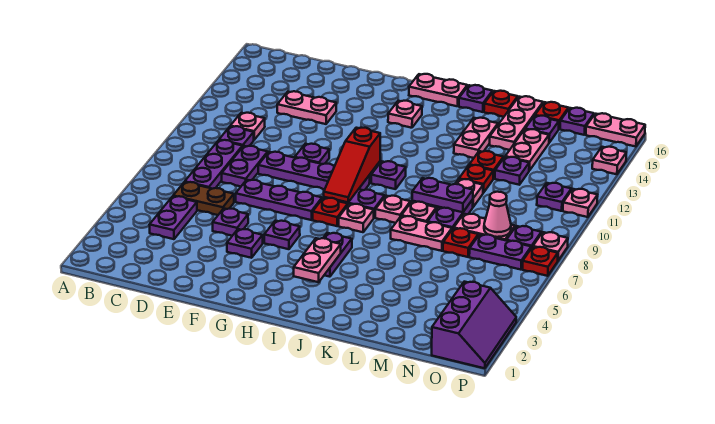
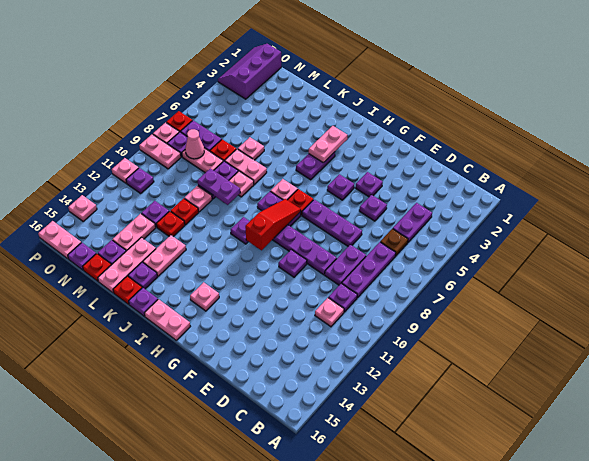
brown plate C6:D6 level 1 -> brown plate C6 level 1
pink plate D13:E13 level 1 -> pink plate O9:P9 level 1
pink plate J8 level 1 -> pink plate L6 level 1
none -> purple plate K15 level 1

